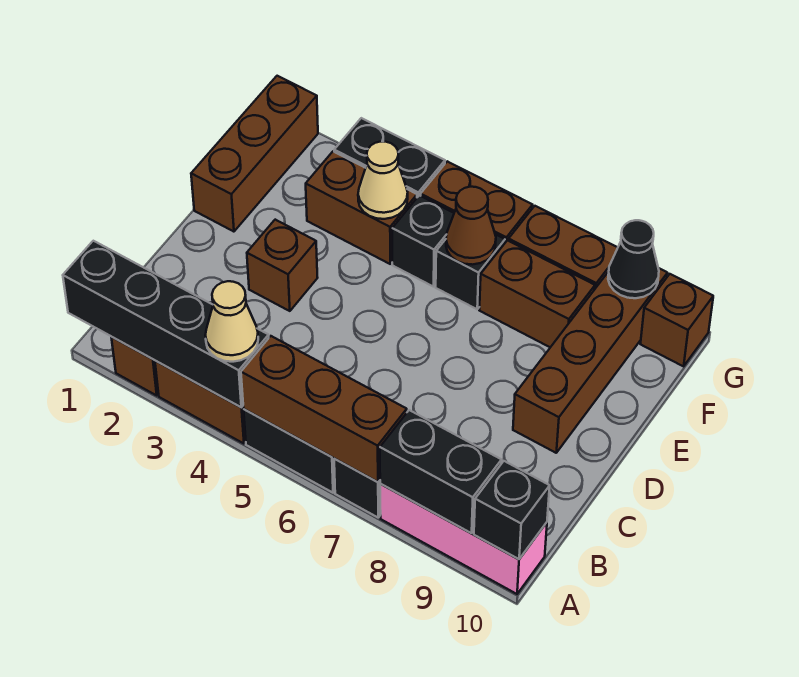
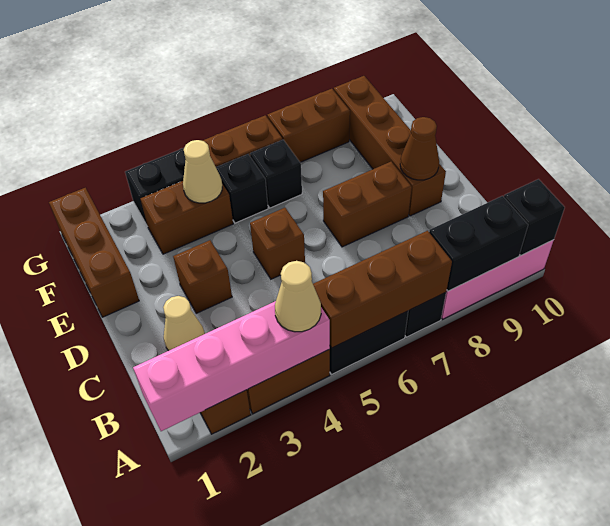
black brick A1:A4 level 2 -> pink brick A1:A4 level 2
none -> tan cone C2 level 1
brown cone F6 level 2 -> brown cone D9 level 2
brown brick F7:F8 level 1 -> brown brick D7:D8 level 1
black cone G9 level 2 -> none
brown brick G10 level 1 -> brown brick D5 level 1

